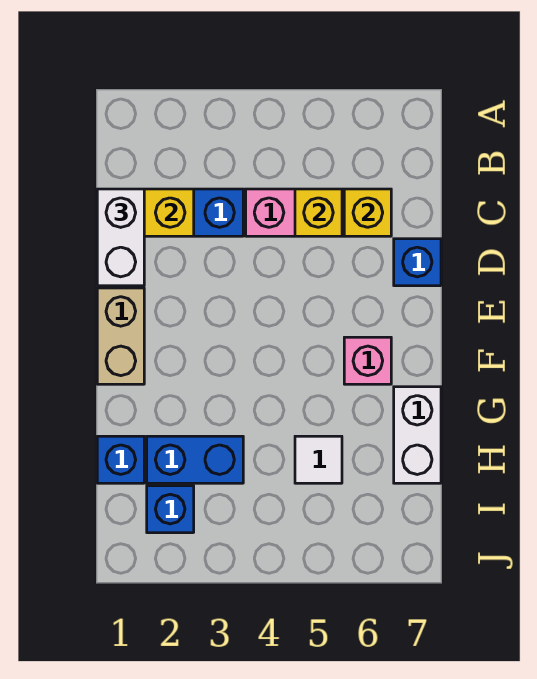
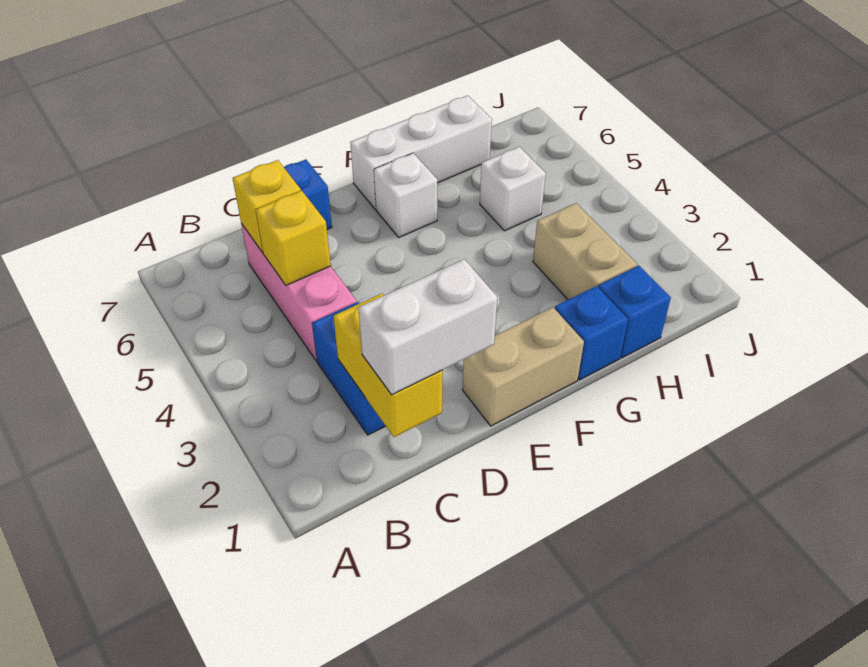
pink brick F6 level 1 -> white brick F6 level 1
white brick G7:H7 level 1 -> white brick F7:H7 level 1
blue brick H2:H3 level 1 -> tan brick H2:H3 level 1
white tile H5 level 1 -> white brick H5 level 1
blue brick I2 level 1 -> blue brick G1 level 1

